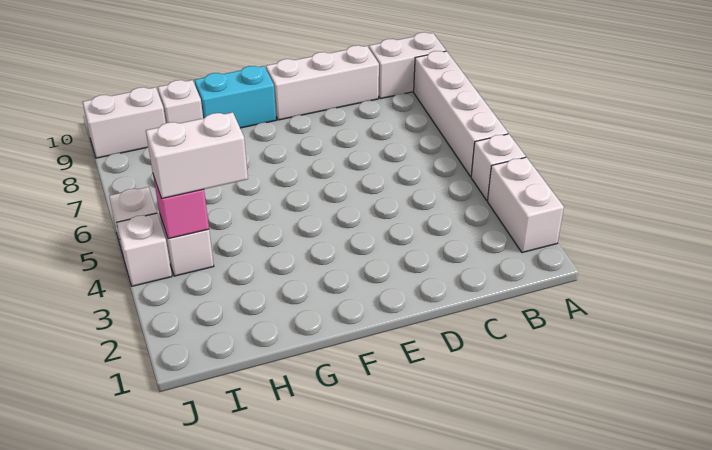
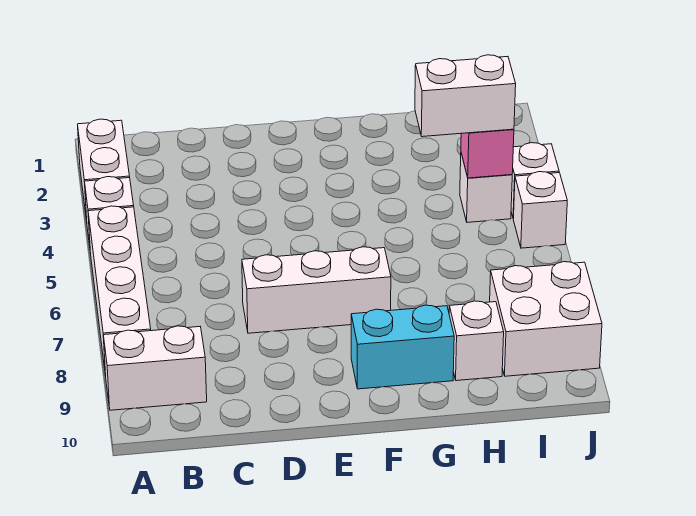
white brick C9:E9 level 1 -> white brick D7:F7 level 1
white brick I9:J9 level 1 -> white brick I8:J9 level 1

